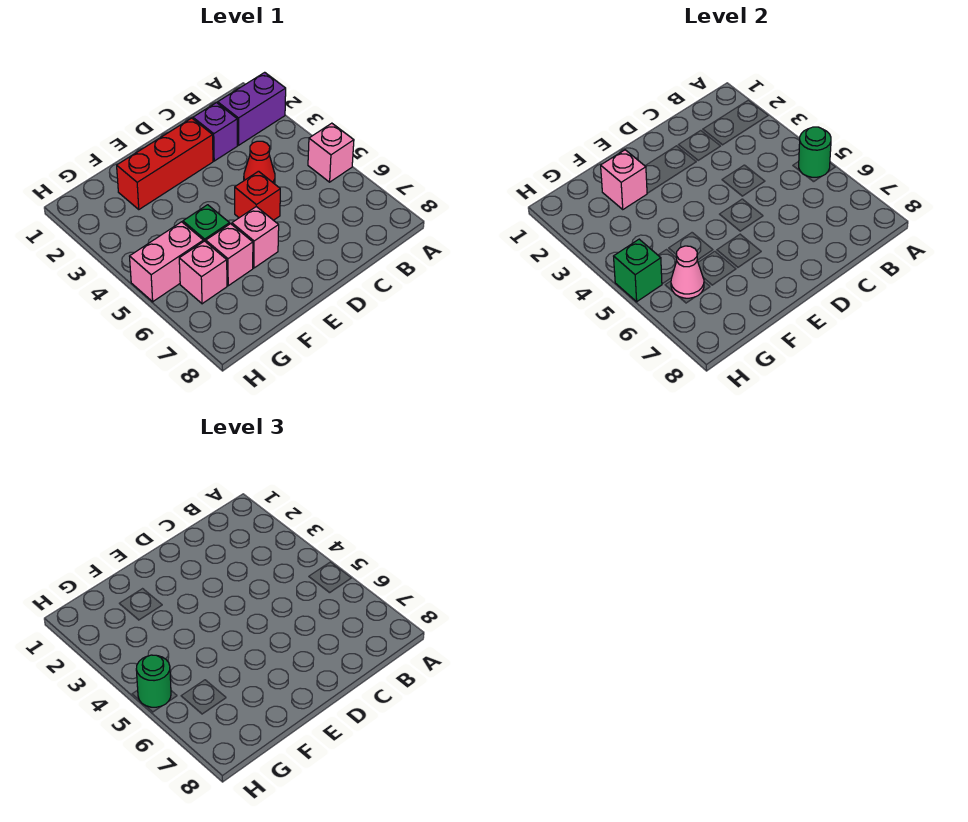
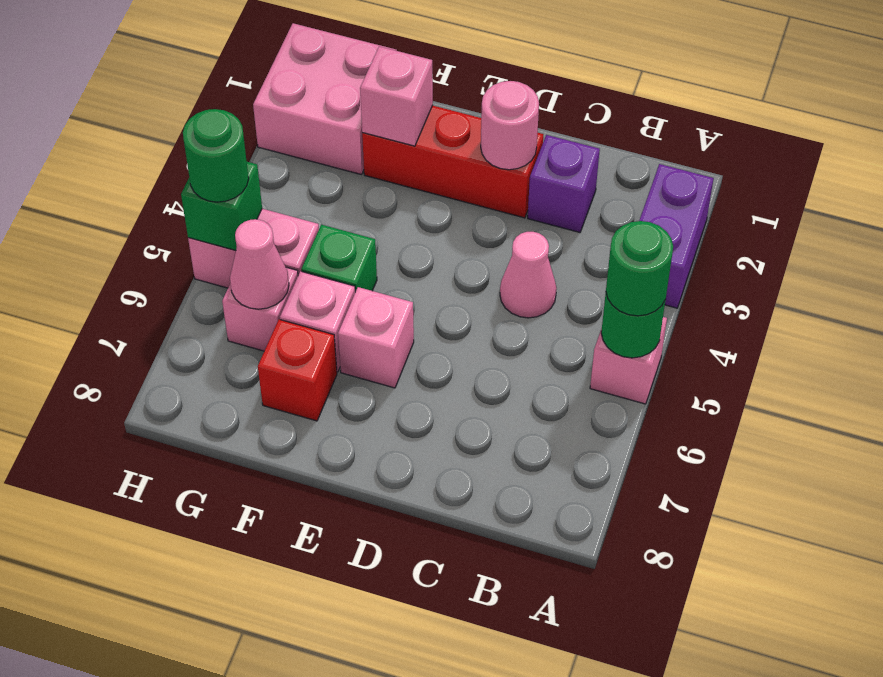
purple brick A2:B2 level 1 -> purple brick A2:A3 level 1
none -> green round brick A5 level 3
red cone C4 level 1 -> pink cone C4 level 1
none -> pink round brick D2 level 2
red brick D5 level 1 -> red brick F7 level 1
none -> pink brick G1:H2 level 1

